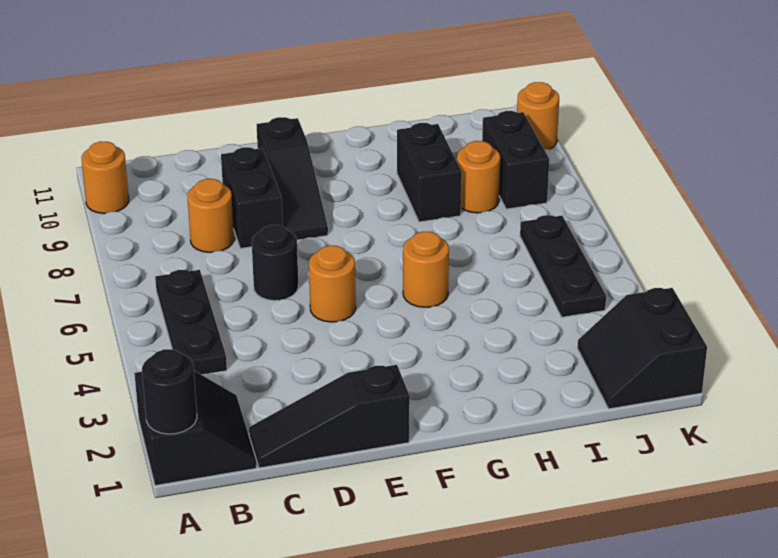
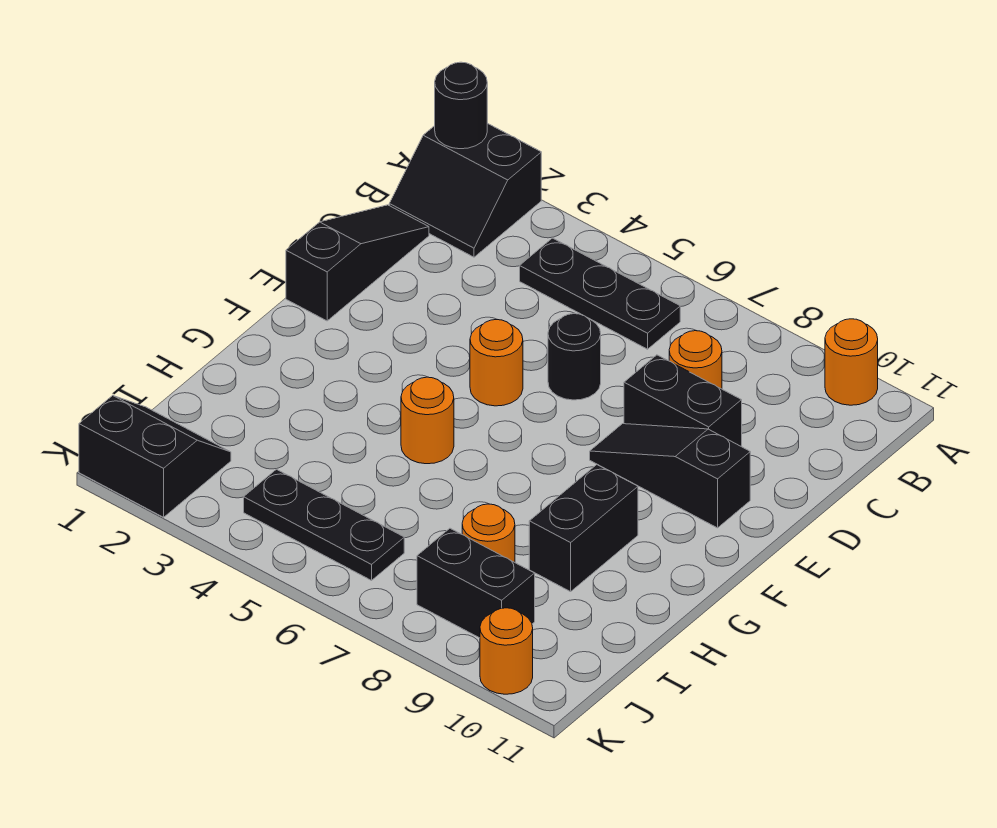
black brick H8:H9 level 1 -> black brick G9:H9 level 1

